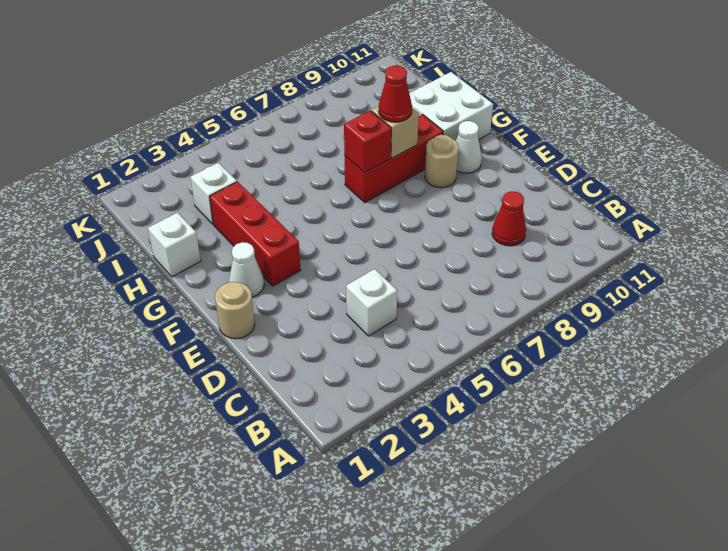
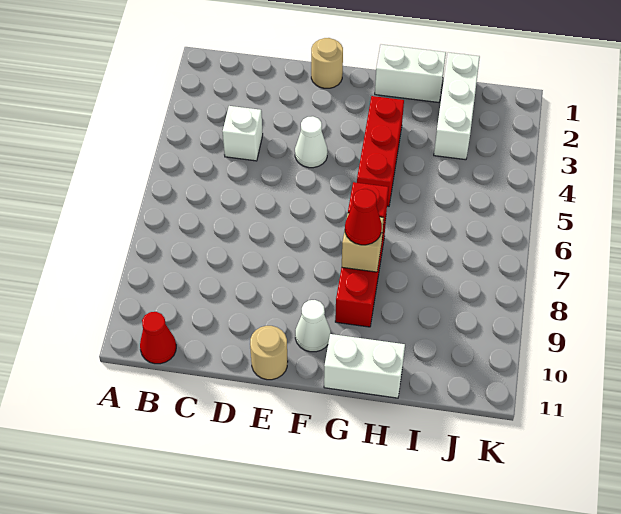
red cone C9 level 1 -> red cone B11 level 1
white cone F2 level 1 -> white cone E4 level 1
red brick F3:H3 level 1 -> red brick G3:G5 level 1
tan round brick F9 level 1 -> tan round brick E11 level 1
white brick G10:H11 level 1 -> white brick G11:H11 level 1
white brick H1 level 1 -> white brick G1:H1 level 1
white brick I3 level 1 -> white brick I1:I3 level 1

